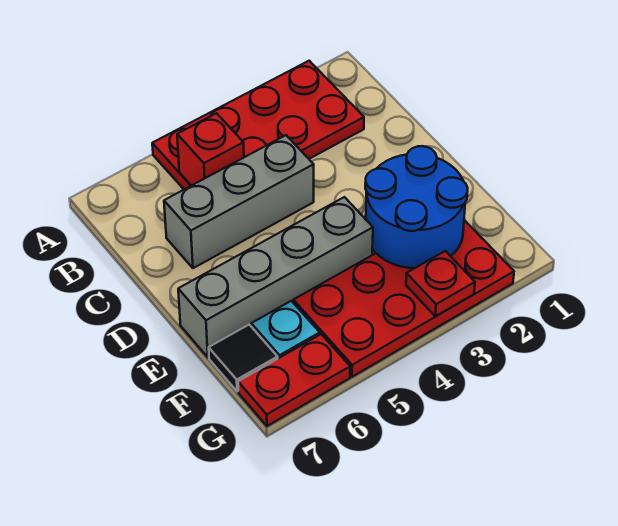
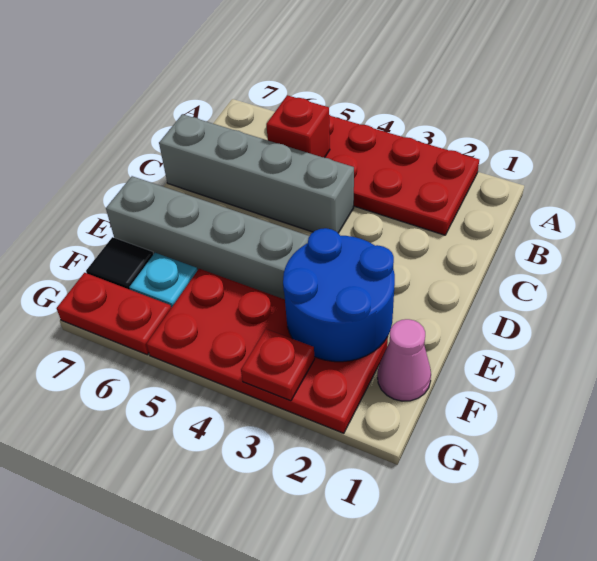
grey brick C4:C6 level 1 -> grey brick C4:C7 level 1
none -> pink cone F1 level 1

